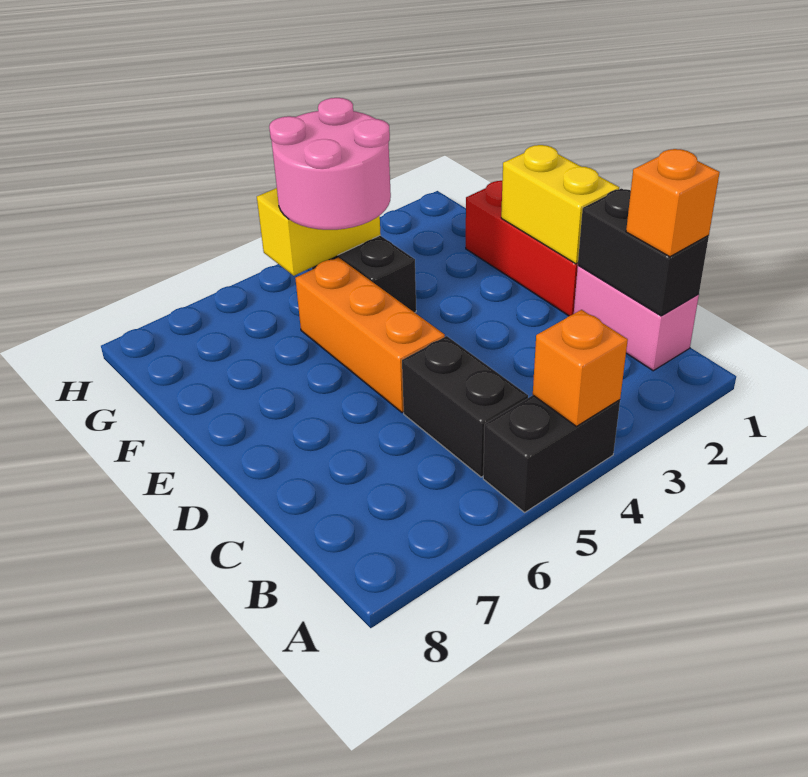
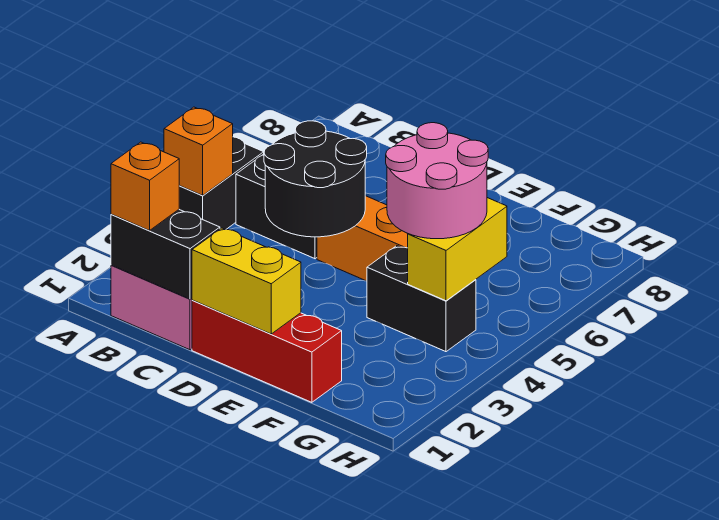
none -> black round brick C4:D5 level 2

